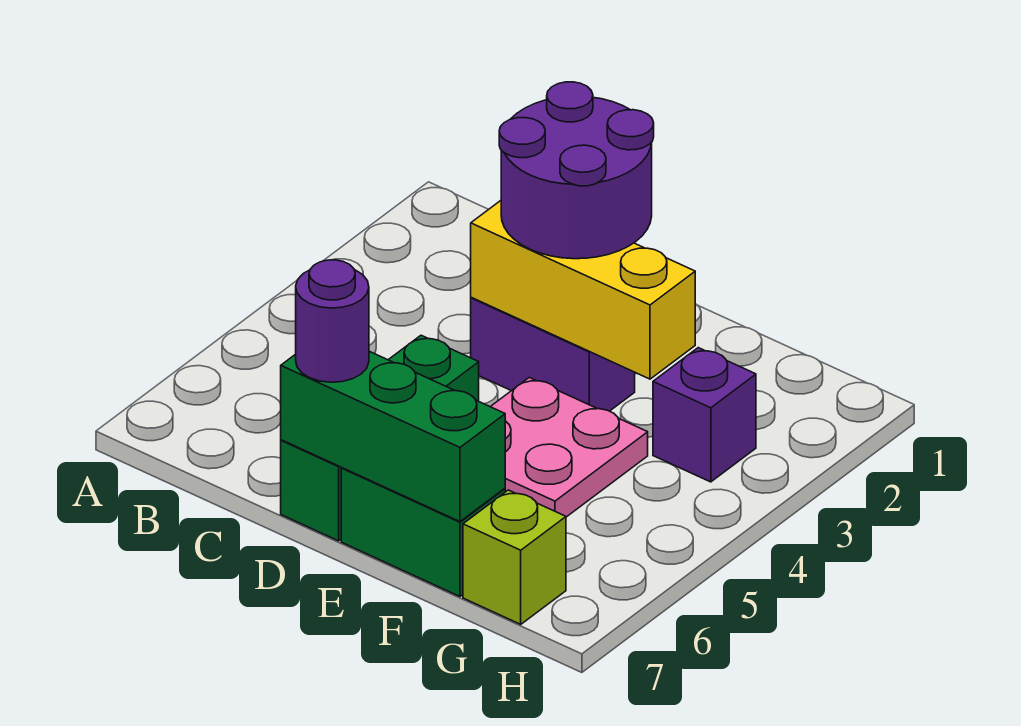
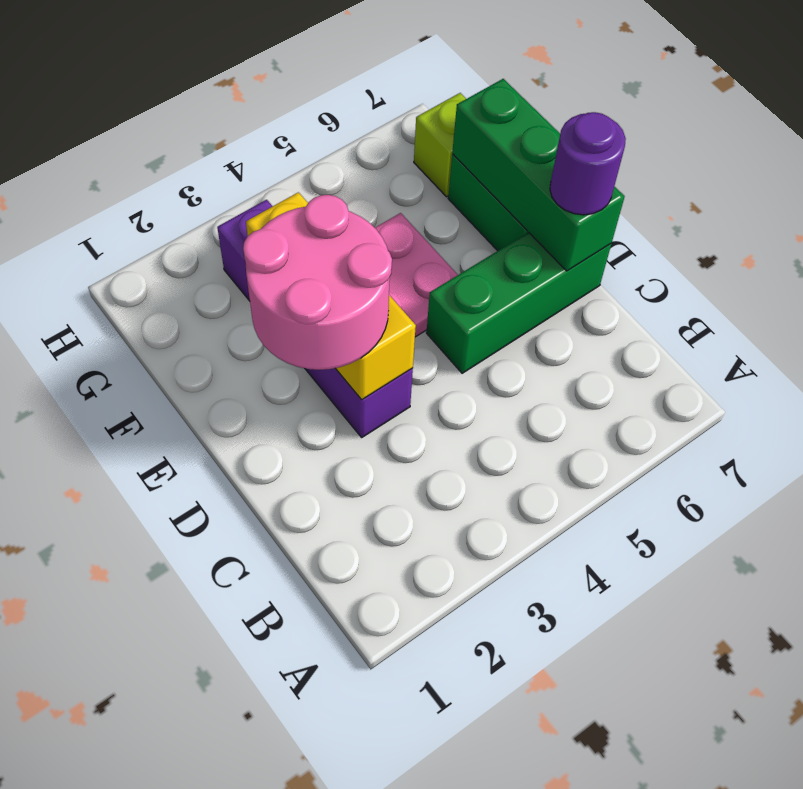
purple round brick D2:E3 level 3 -> pink round brick D2:E3 level 3

